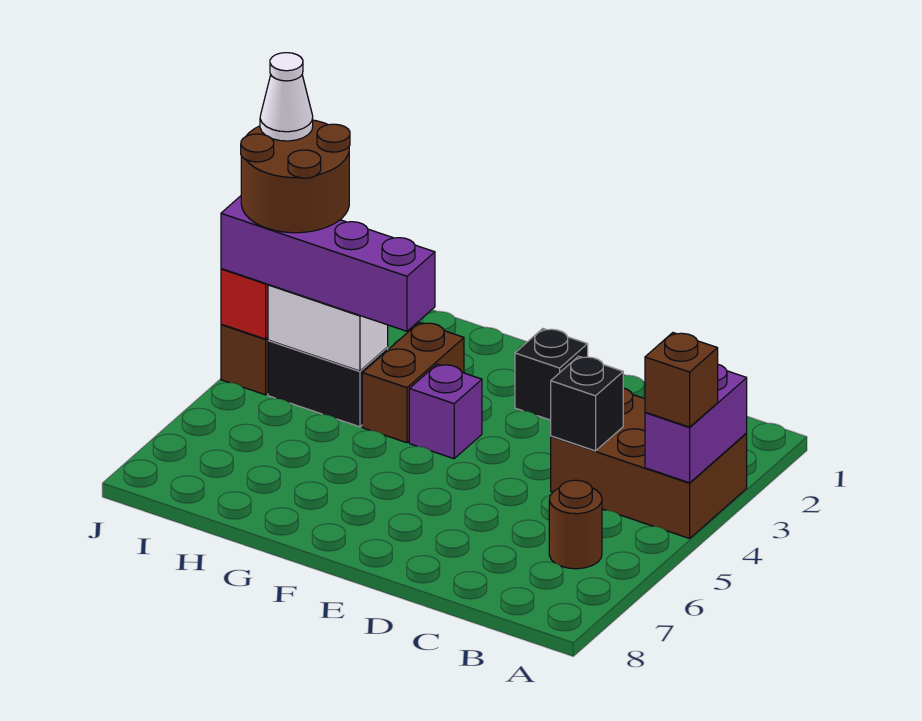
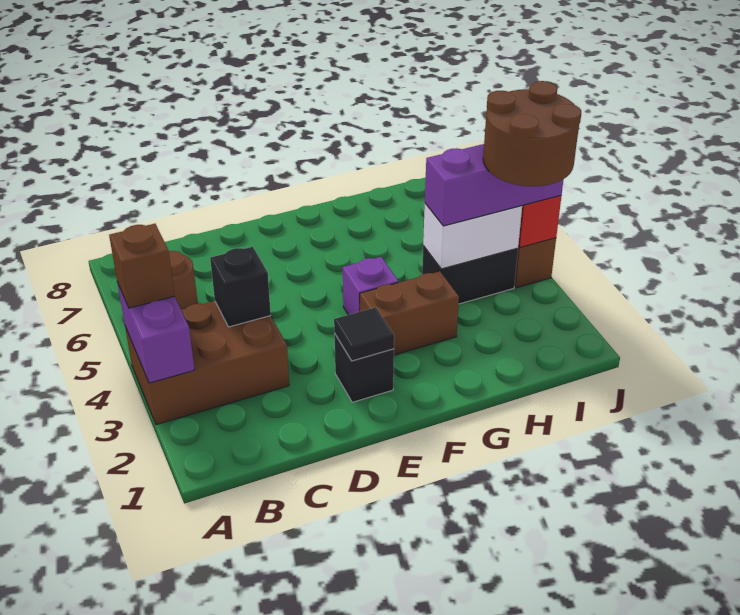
none -> black tile E2 level 2
brown brick G3:G4 level 1 -> brown brick F3:G3 level 1
purple brick G4:J4 level 3 -> purple brick H4:J4 level 3
white cone J3 level 5 -> none

